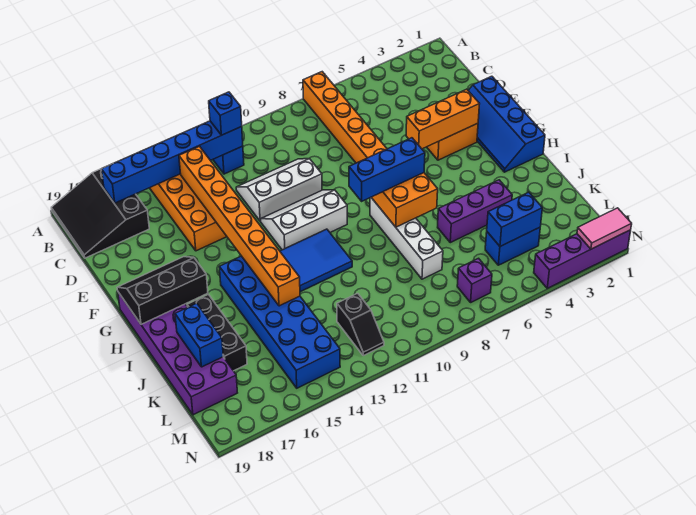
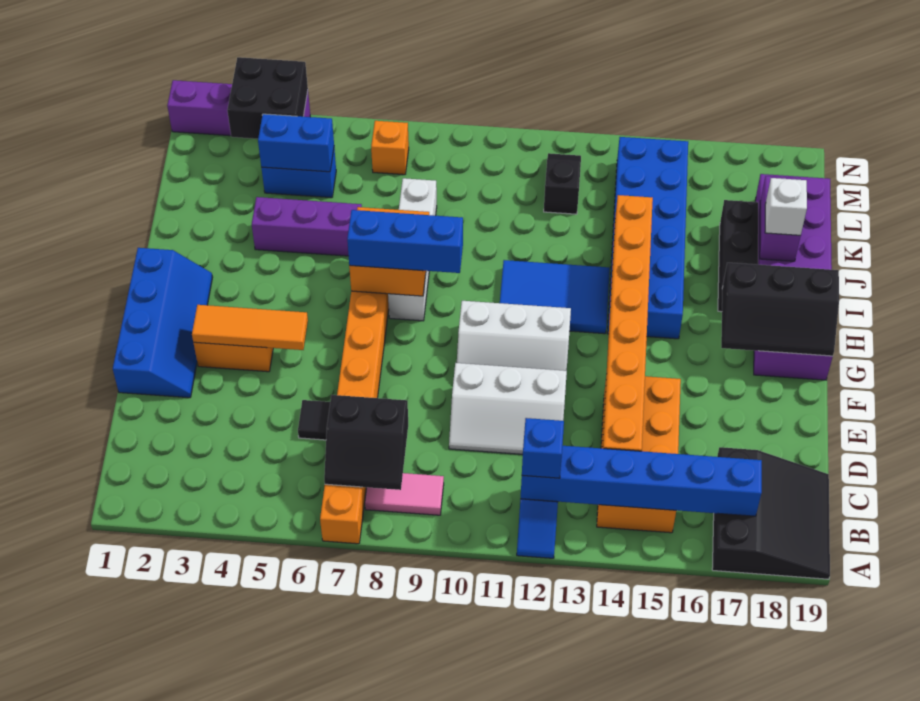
none -> black slope B7:C8 level 2 top C
none -> black tile D6 level 1
orange brick F3:F5 level 2 -> orange tile F3:F5 level 2
blue brick J18:K18 level 2 -> purple brick J18:K18 level 2
none -> white brick J18 level 3
none -> black brick M3:N4 level 2
purple brick M7 level 1 -> orange brick M7 level 1
pink tile N1:N2 level 2 -> pink tile B8:B9 level 1

